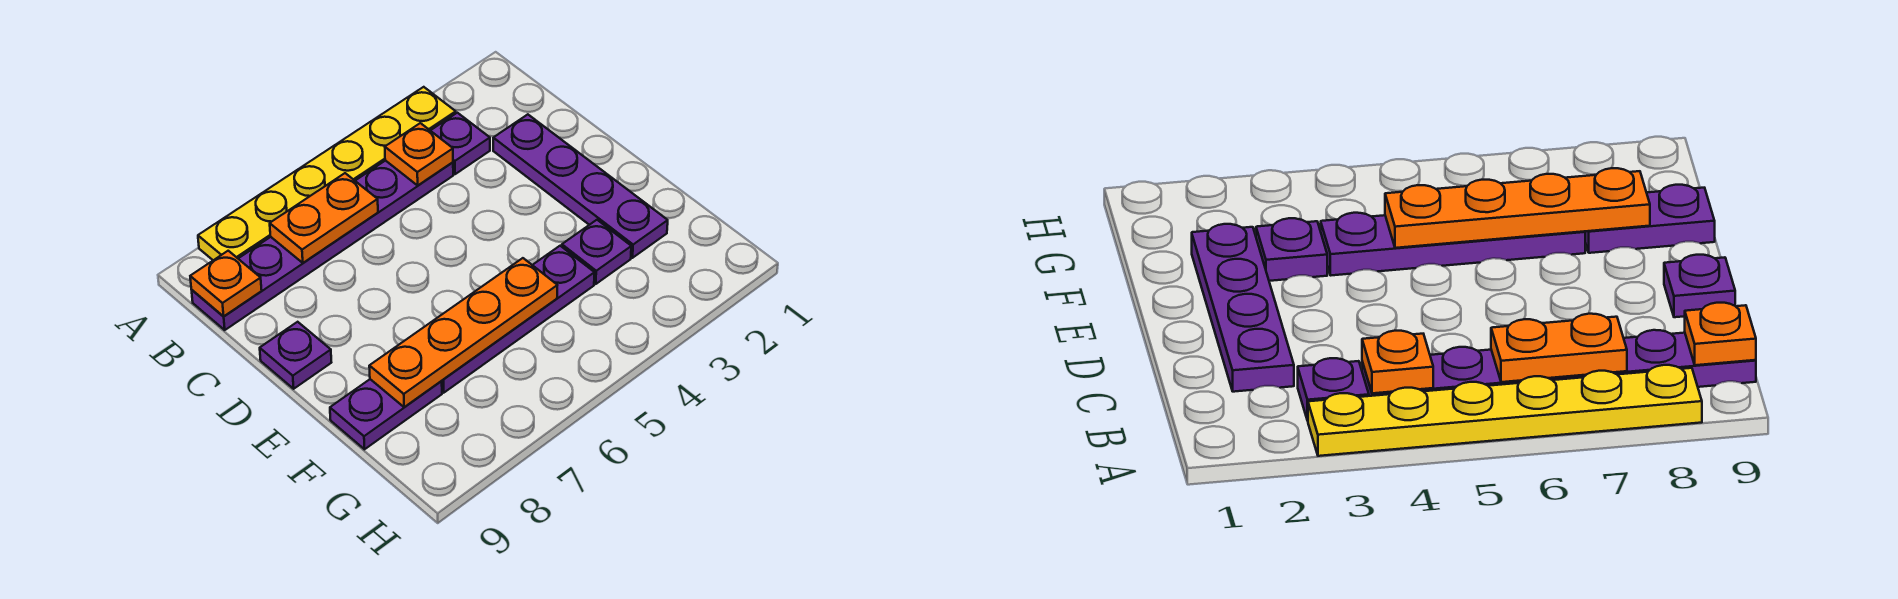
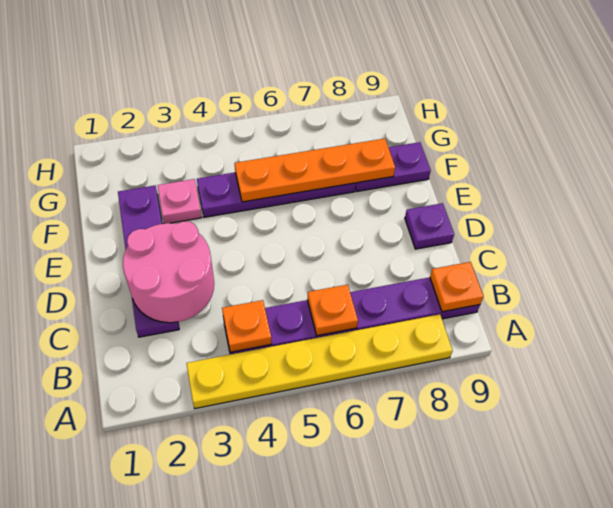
purple plate B3 level 1 -> none
orange plate B6:B7 level 2 -> orange plate B6 level 2
none -> pink round brick C2:D3 level 2
purple plate F3 level 1 -> pink plate F3 level 1

